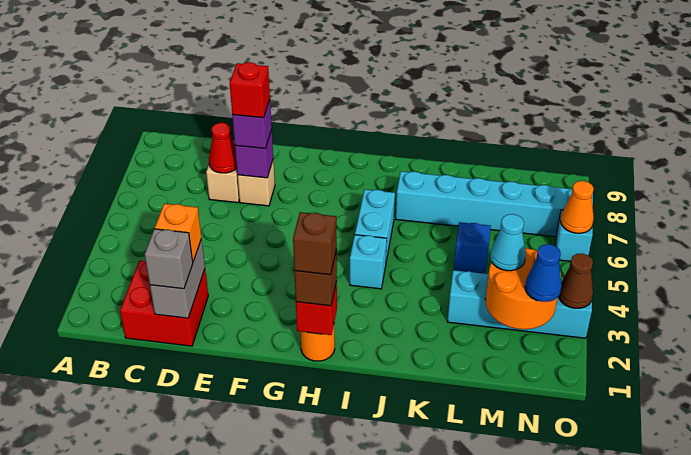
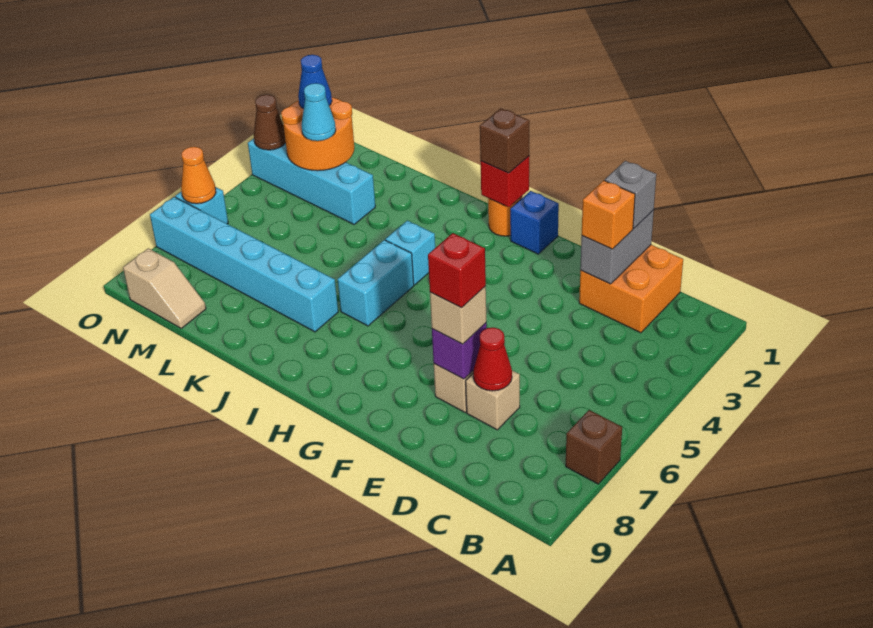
red brick C1:D2 level 1 -> orange brick C1:D2 level 1
purple brick E7 level 3 -> tan brick E7 level 3
brown brick H1 level 4 -> brown brick A7 level 1
blue brick L5 level 1 -> blue brick G1 level 1
none -> tan slope M9:N9 level 1 top N

